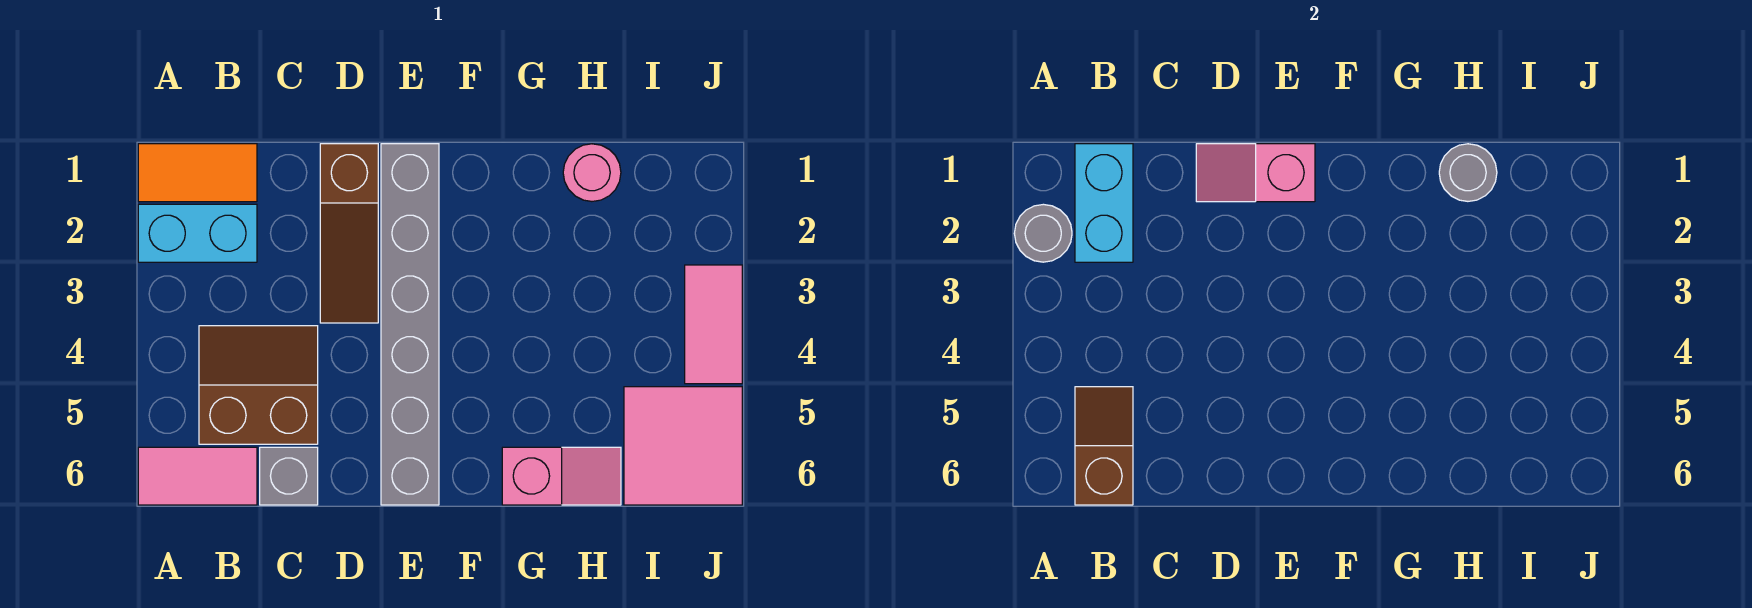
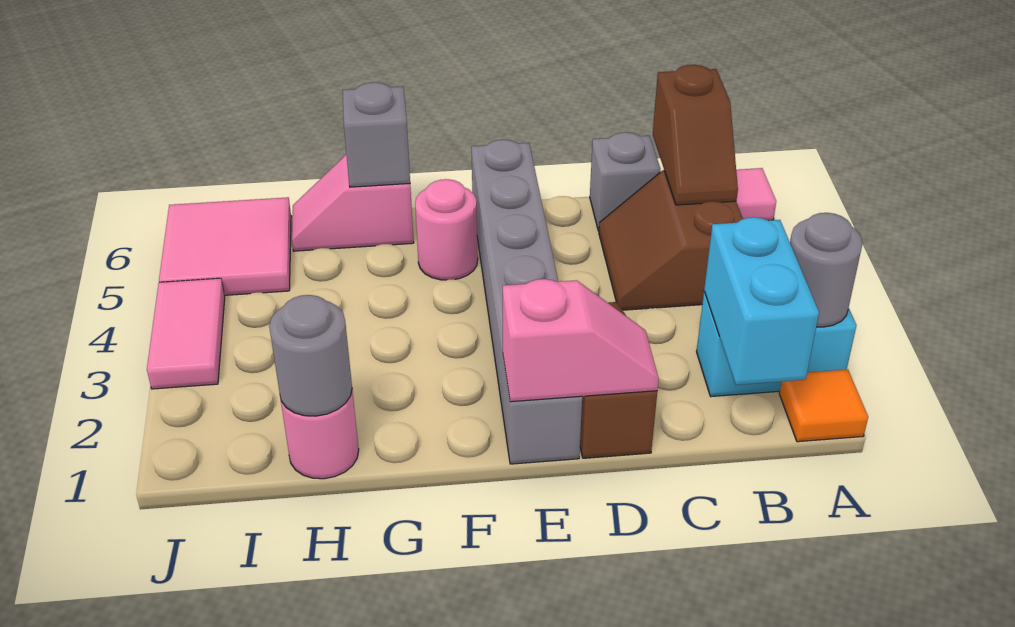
orange tile A1:B1 level 1 -> orange tile A1 level 1
brown slope B4:C5 level 1 top 5 -> brown slope B4:C5 level 1 top B
none -> pink round brick F5 level 1
none -> grey brick G6 level 2

